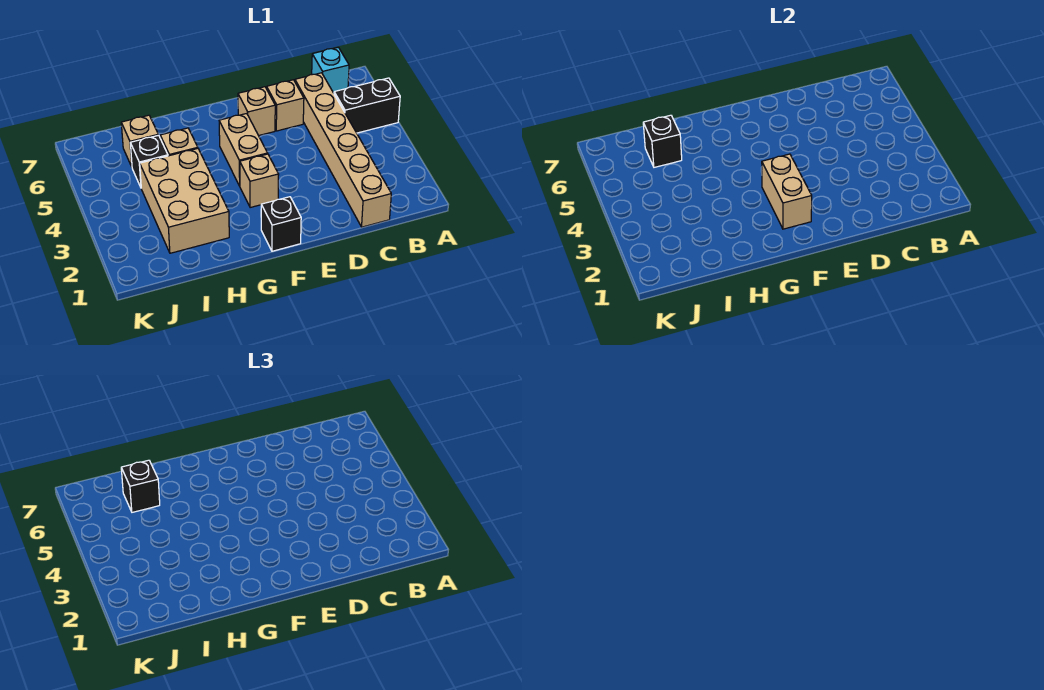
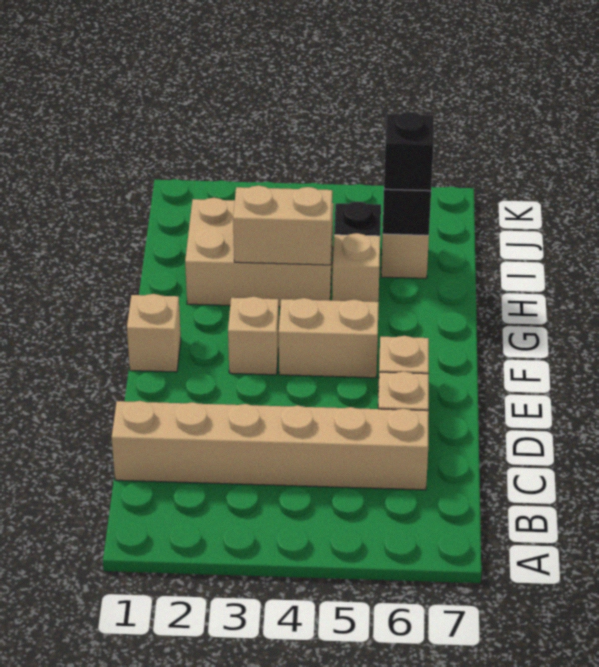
black brick A5:B5 level 1 -> none
cyan brick B7 level 1 -> none
black brick F1 level 1 -> tan brick F1 level 1
tan brick F2:F3 level 2 -> tan brick H3:H4 level 2

